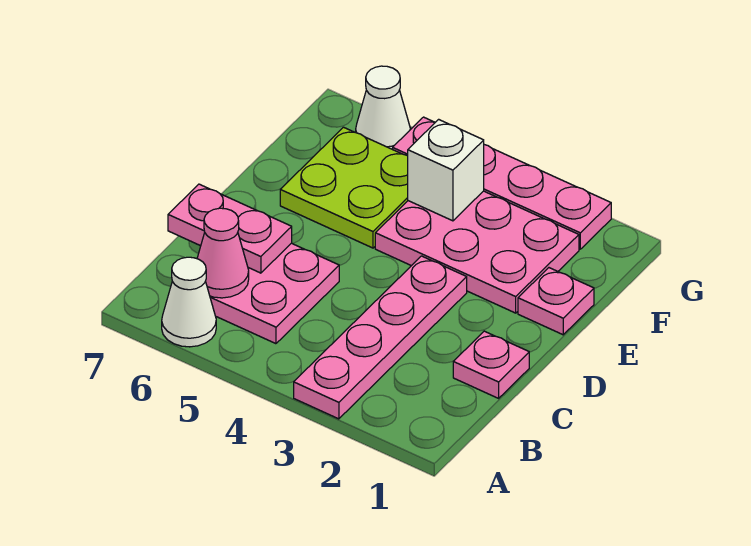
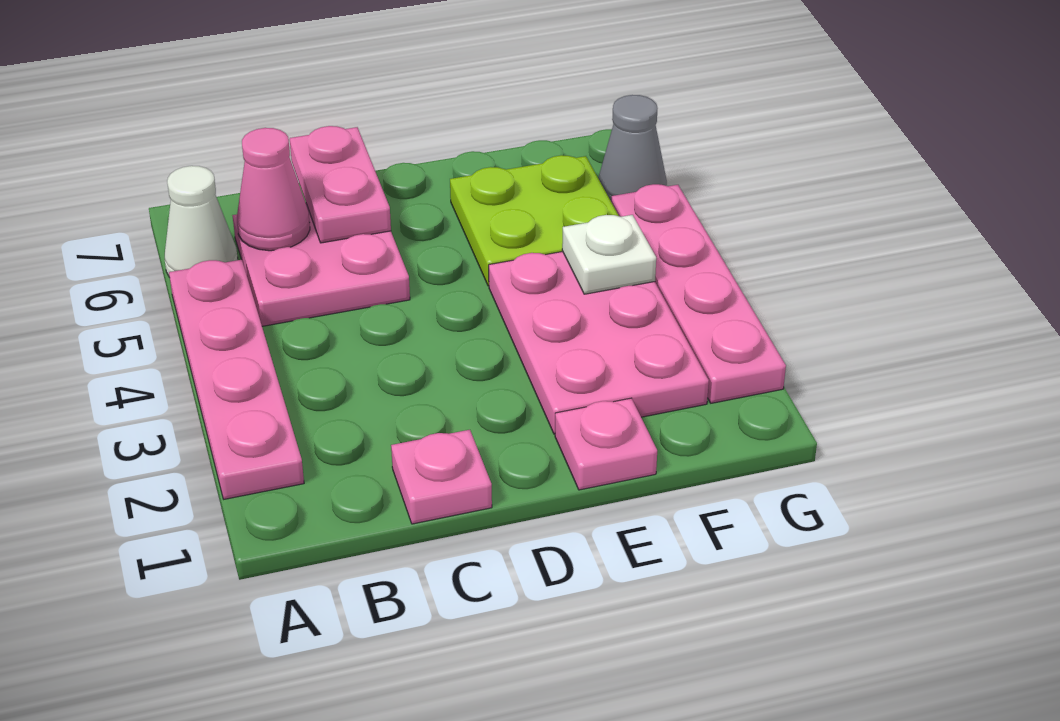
pink plate A3:D3 level 1 -> pink plate A2:A5 level 1
white brick F4 level 2 -> white plate F4 level 2
white cone G6 level 1 -> grey cone G6 level 1

